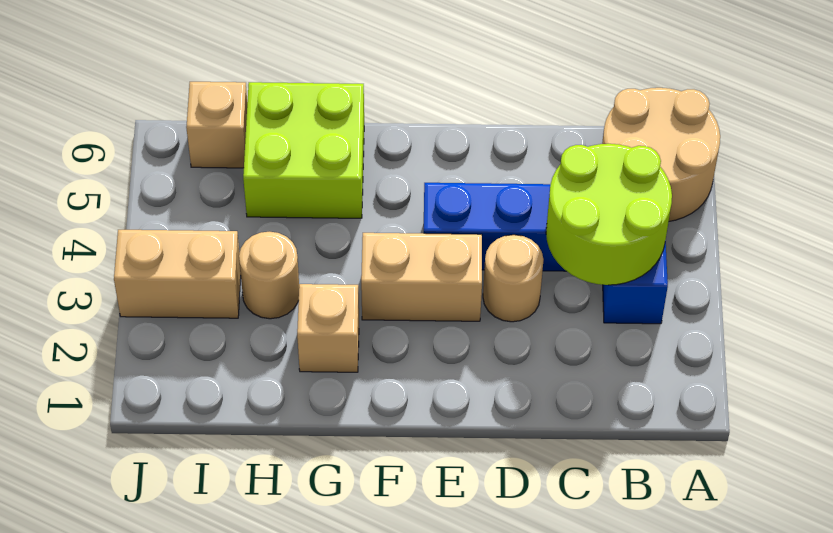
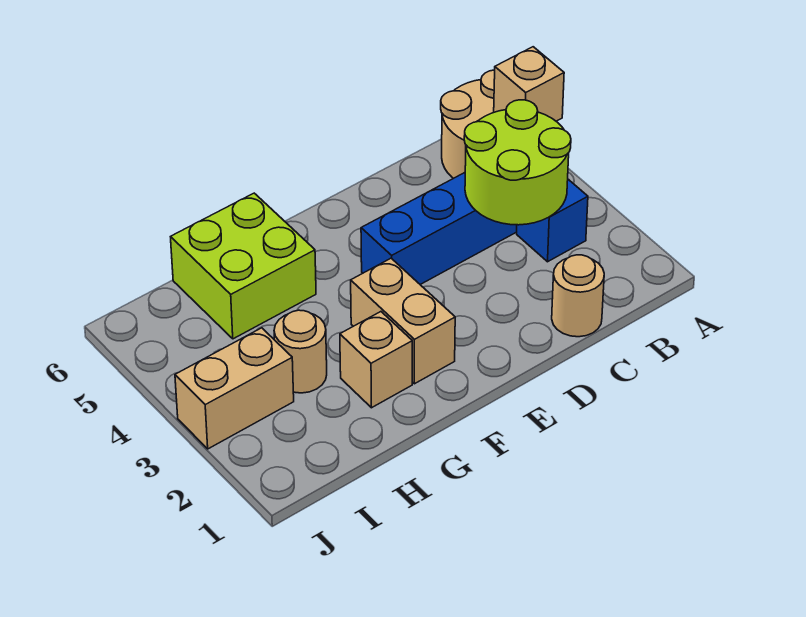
tan round brick D3 level 1 -> tan round brick C1 level 1
tan brick E3:F3 level 1 -> tan brick F2:F3 level 1
tan brick I6 level 1 -> tan brick A5 level 2

